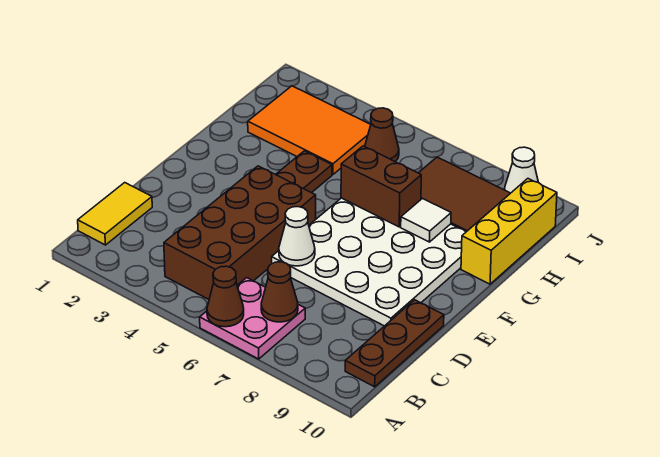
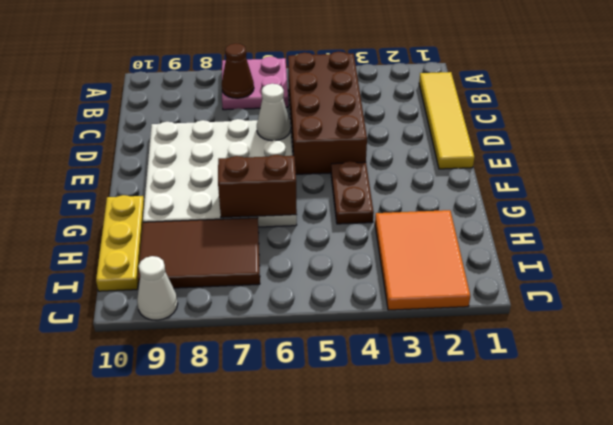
brown cone A6 level 2 -> none
yellow tile B1:C1 level 1 -> yellow tile B1:E1 level 1
brown plate B10:D10 level 1 -> none
white tile G8 level 2 -> none
yellow brick G10:I10 level 1 -> yellow plate G10:I10 level 1
orange tile H2:I4 level 1 -> orange tile H2:J3 level 1
brown cone I5 level 1 -> none

